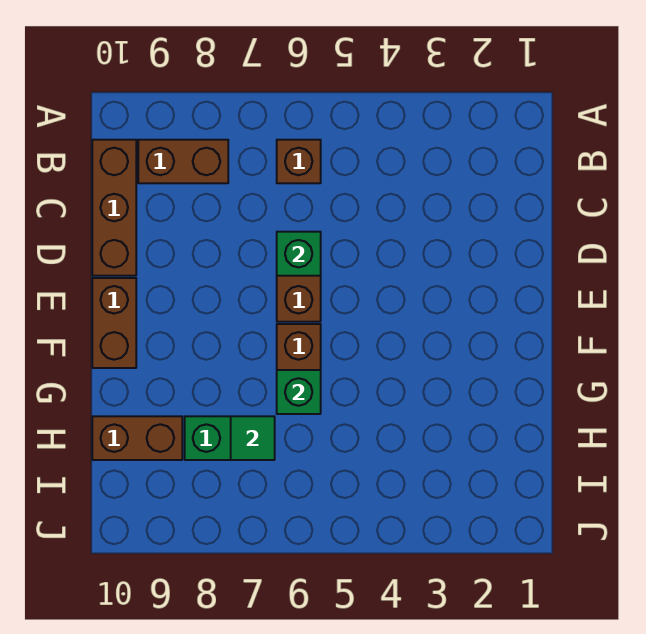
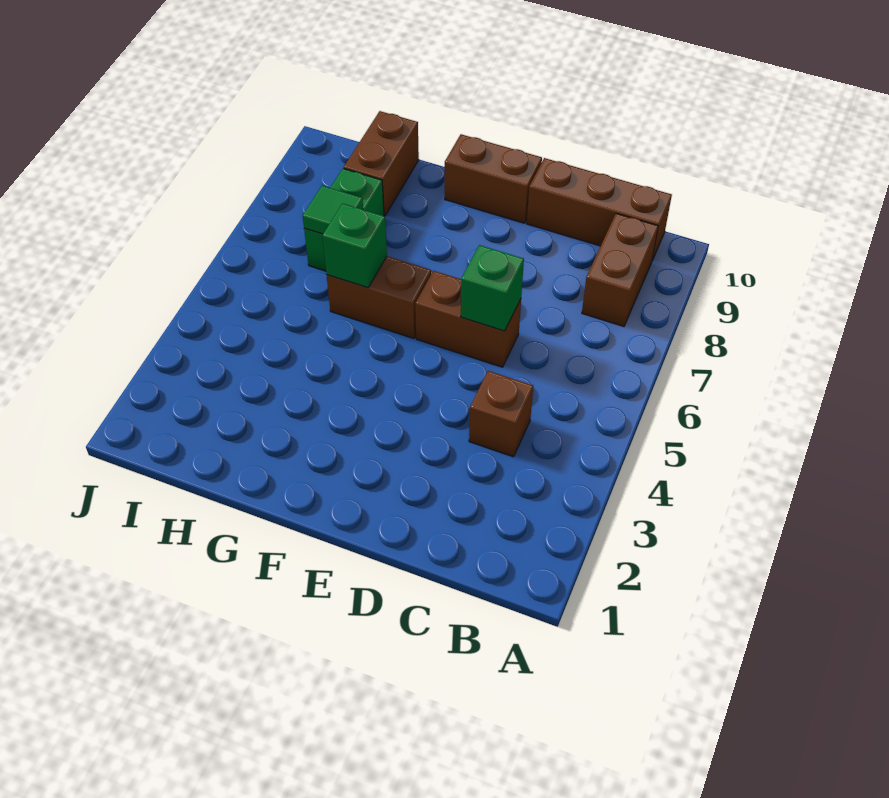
brown brick B6 level 1 -> brown brick C4 level 1

